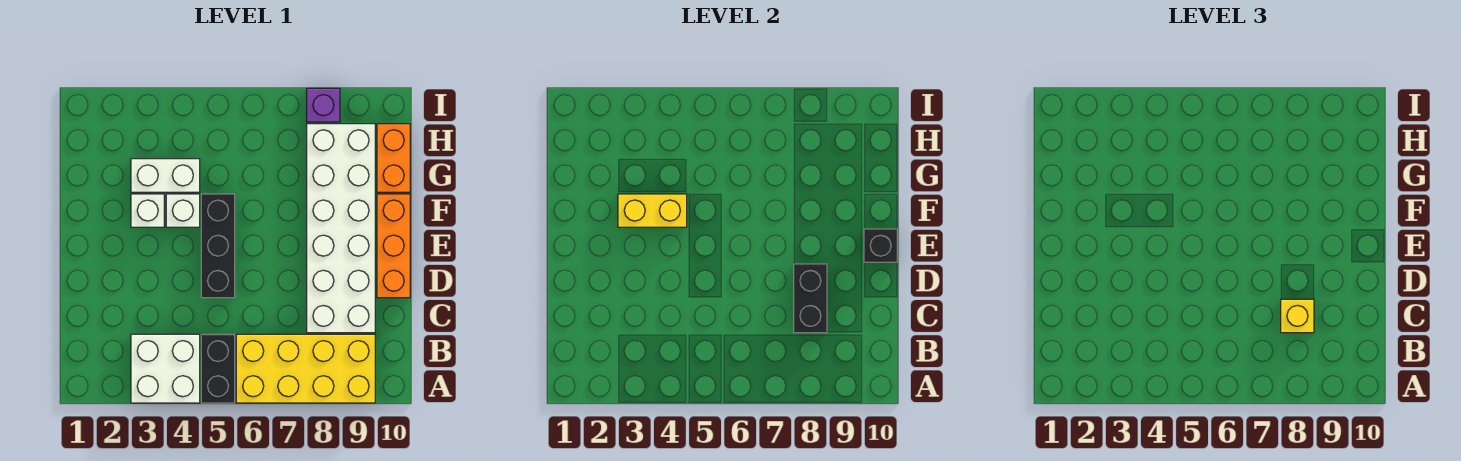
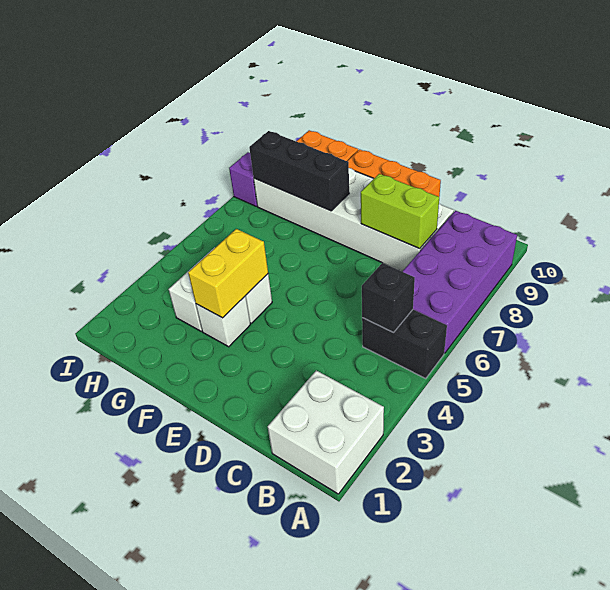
white brick A3:B4 level 1 -> white brick A1:B2 level 1
yellow brick A6:B9 level 1 -> purple brick A6:B9 level 1
black brick C8:D8 level 2 -> lime brick C8:D8 level 2
yellow brick C8 level 3 -> none
black brick D5:F5 level 1 -> black brick F8:H8 level 2
black brick E10 level 2 -> black brick B5 level 2

